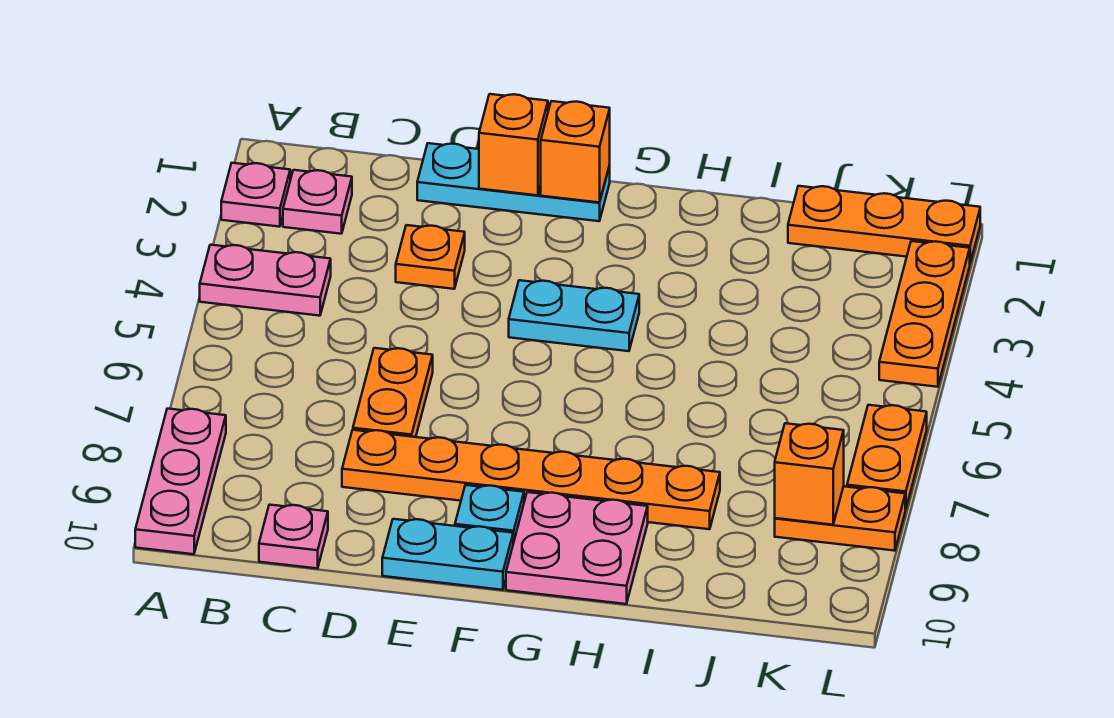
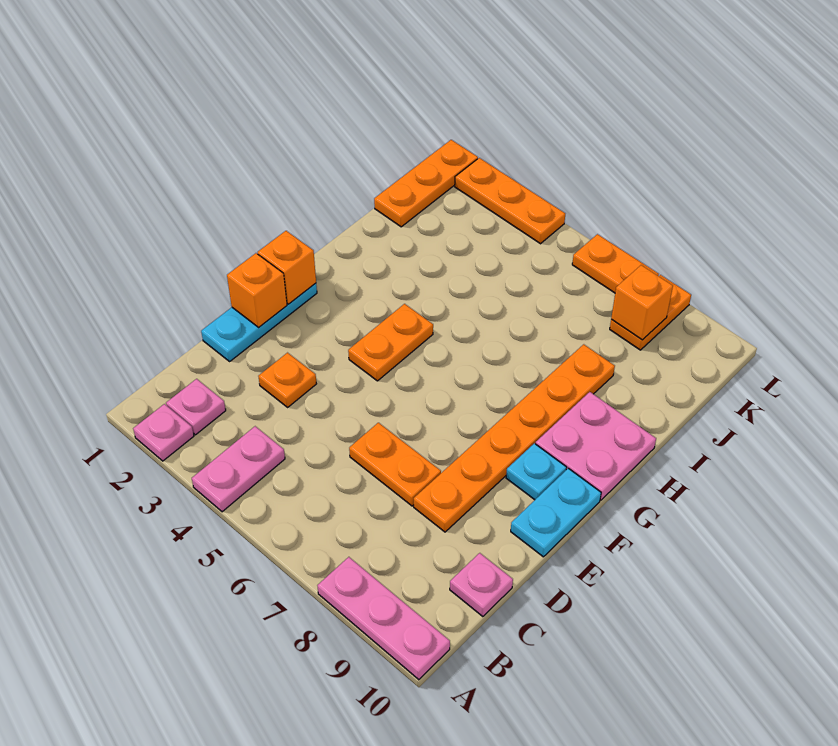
cyan plate F4:G4 level 1 -> orange plate F4:G4 level 1

